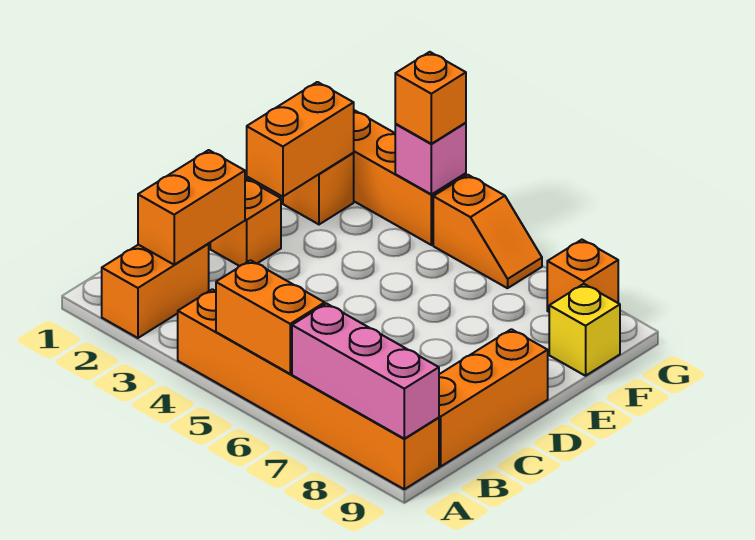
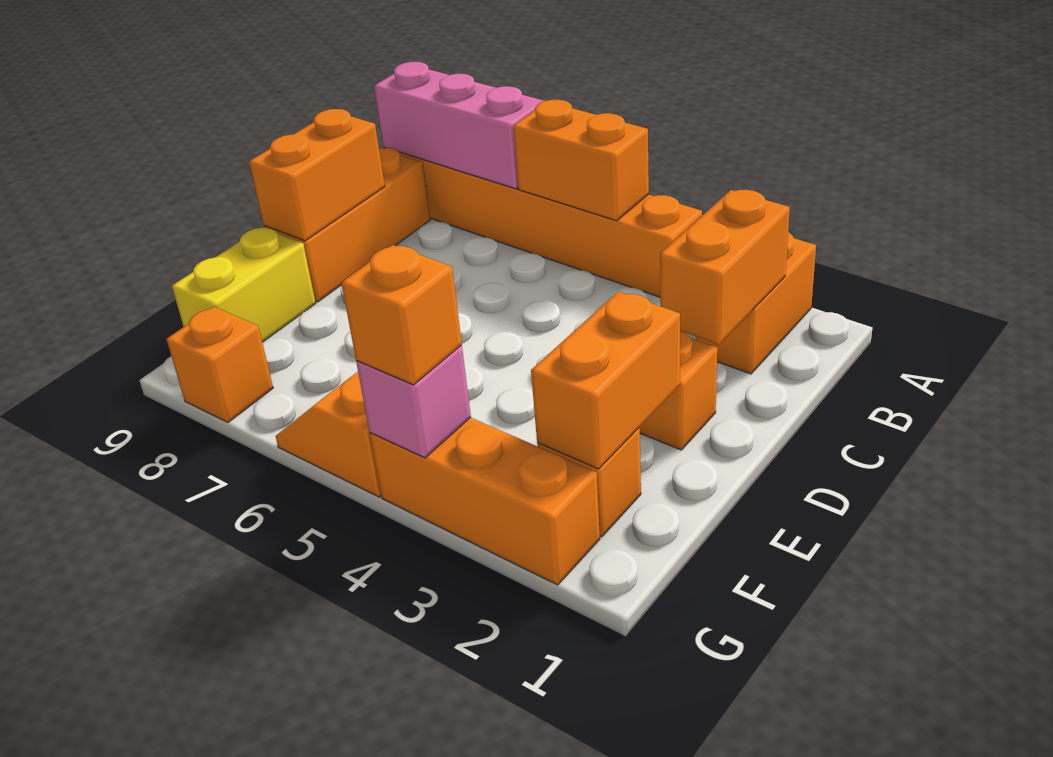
none -> orange brick C9:D9 level 2
yellow brick F9 level 1 -> yellow brick E9:F9 level 1

